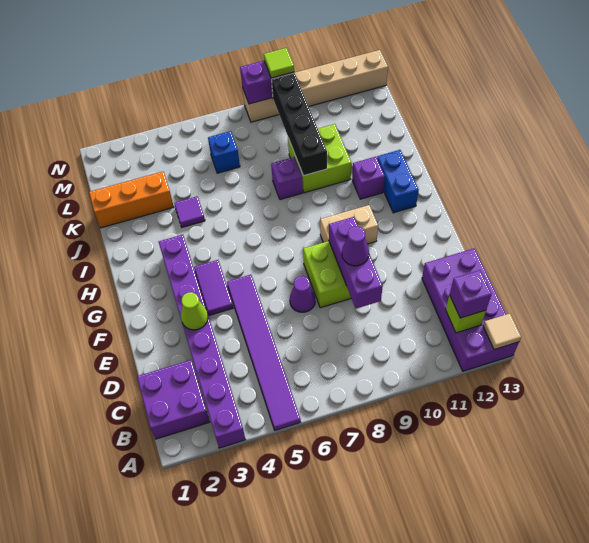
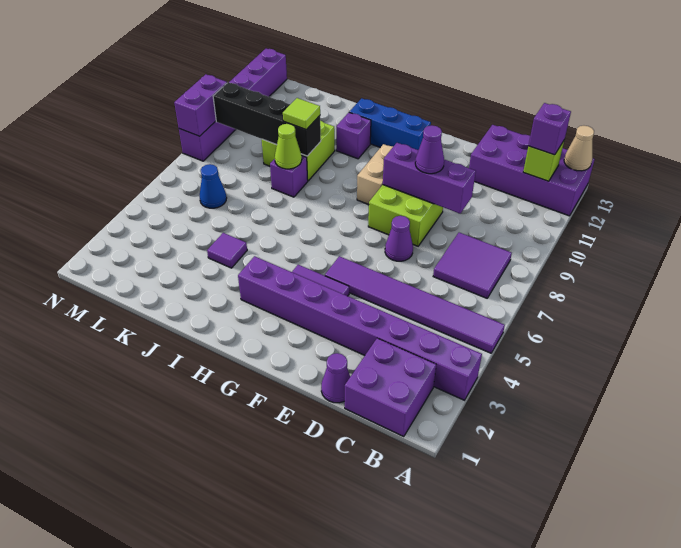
tan tile A13 level 2 -> tan cone A13 level 2
none -> purple tile B7:C8 level 1
none -> purple cone D1 level 1
lime cone E3 level 2 -> lime cone J8 level 2
blue brick H12:I12 level 1 -> blue brick G12:I12 level 1
orange brick K1:K3 level 1 -> none
blue brick L6 level 1 -> blue cone L6 level 1
tan brick N8:N13 level 1 -> purple brick N8:N13 level 1
lime tile N9 level 3 -> lime tile J9 level 3

